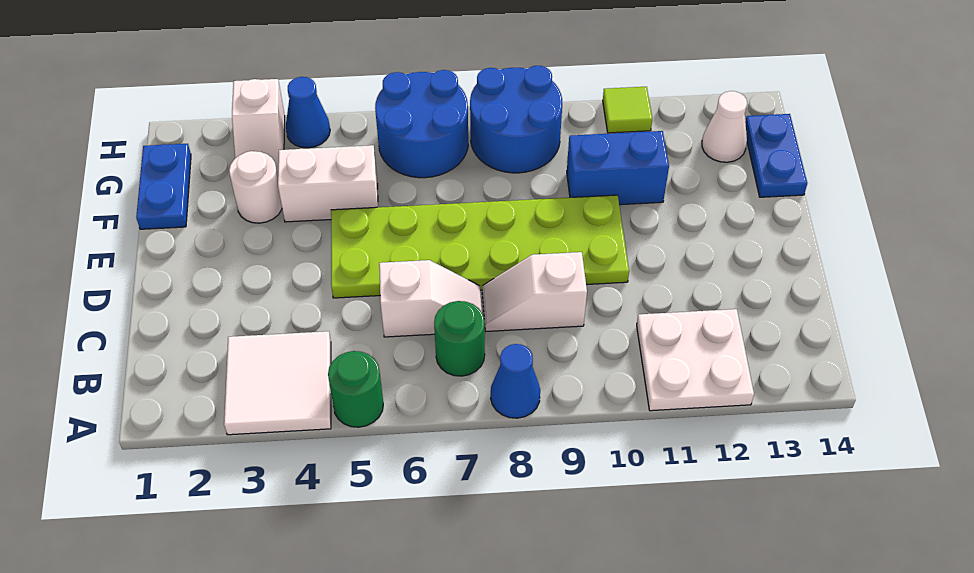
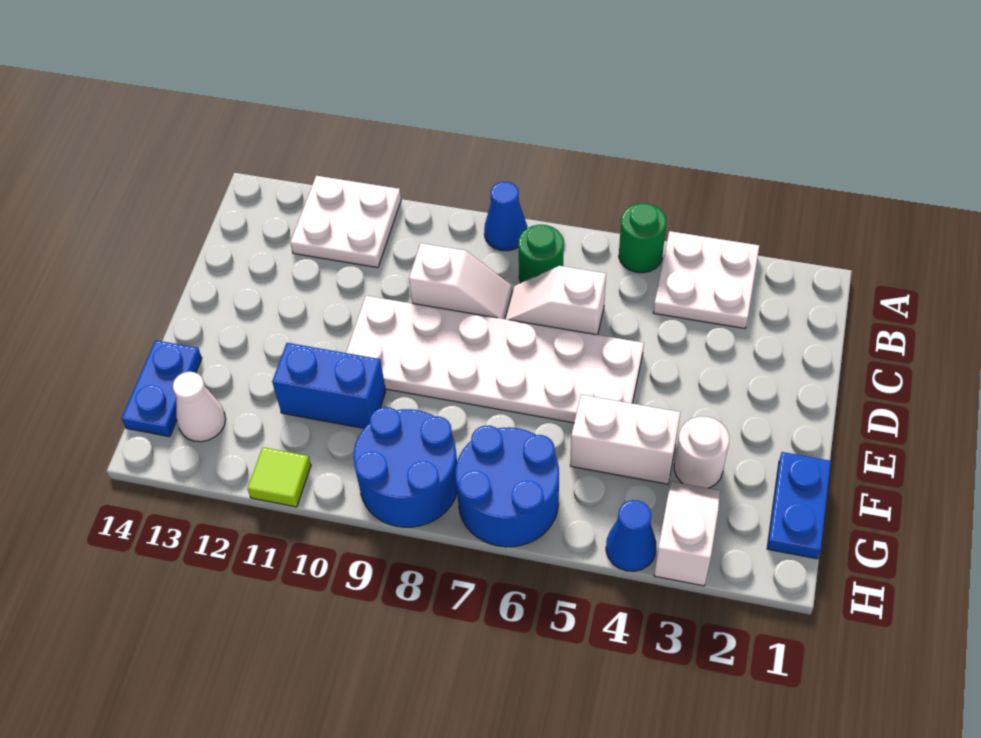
white tile A3:B4 level 1 -> white plate A3:B4 level 1
lime plate D5:E10 level 1 -> white plate D5:E10 level 1

